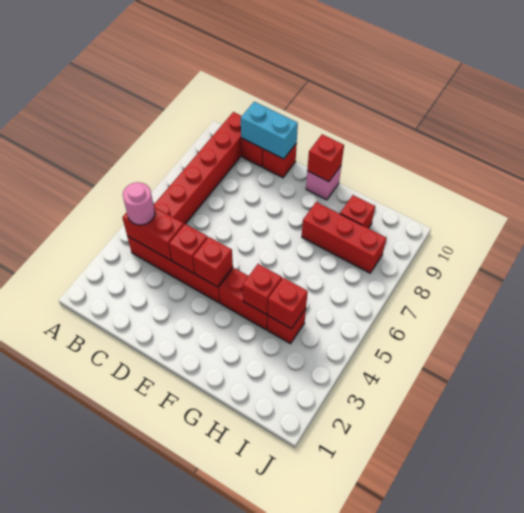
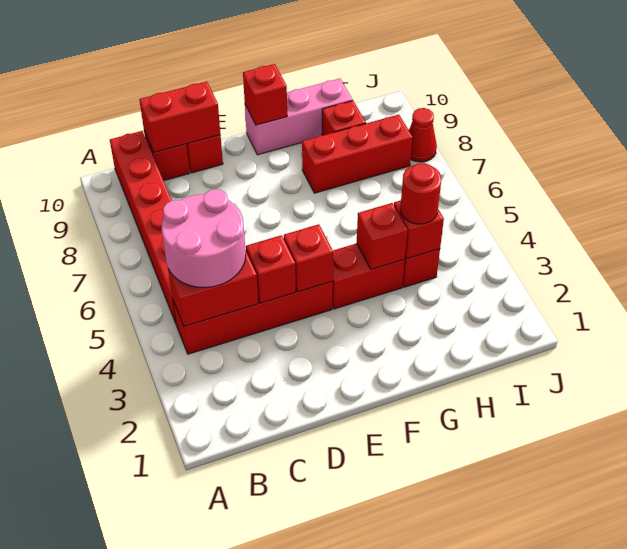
pink round brick B4 level 3 -> pink round brick B4:C5 level 3
cyan brick C10:D10 level 2 -> red brick C10:D10 level 2
pink brick F10 level 1 -> pink brick F10:H10 level 1
none -> red round brick H4 level 3
none -> red cone J8 level 1

